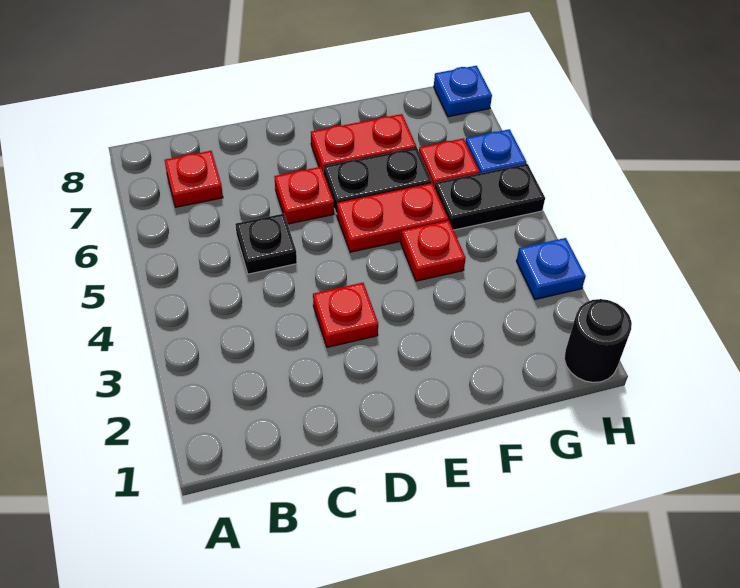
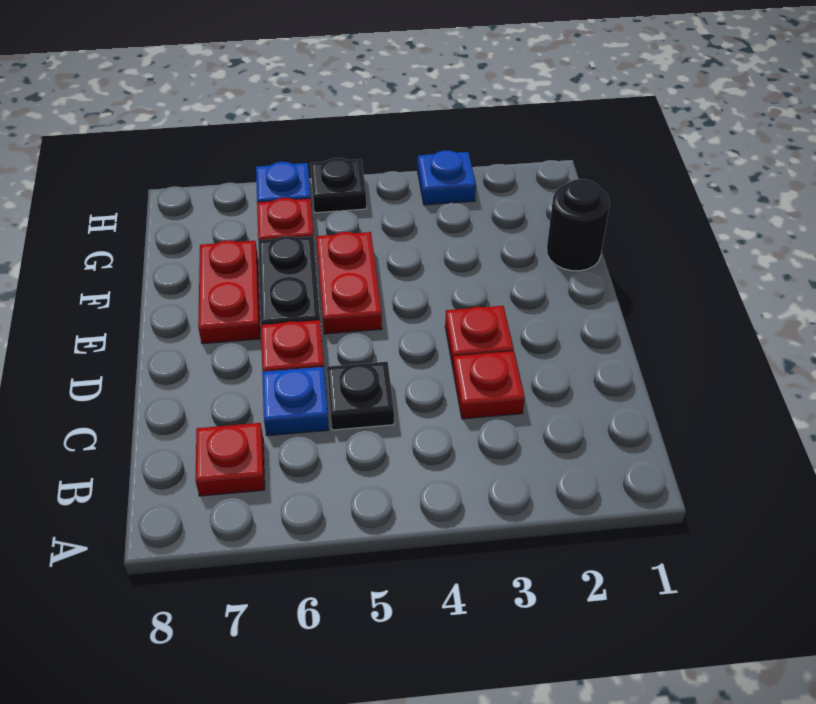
red plate F4 level 1 -> red plate C3 level 1
black plate G5:H5 level 1 -> black plate H5 level 1
black round brick H1 level 1 -> black round brick F1 level 1
blue plate H8 level 1 -> blue plate C6 level 1

